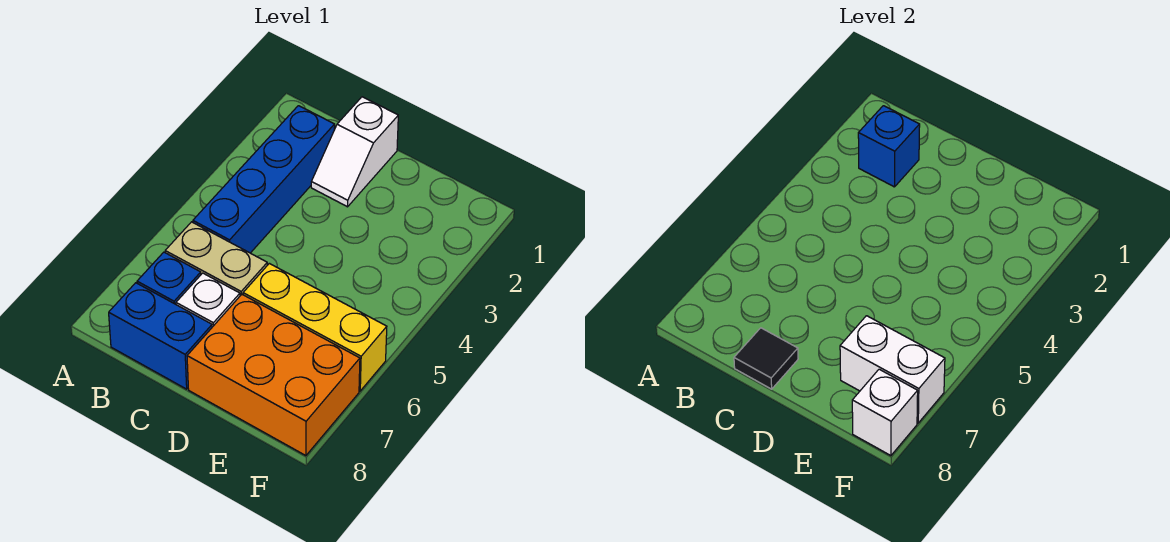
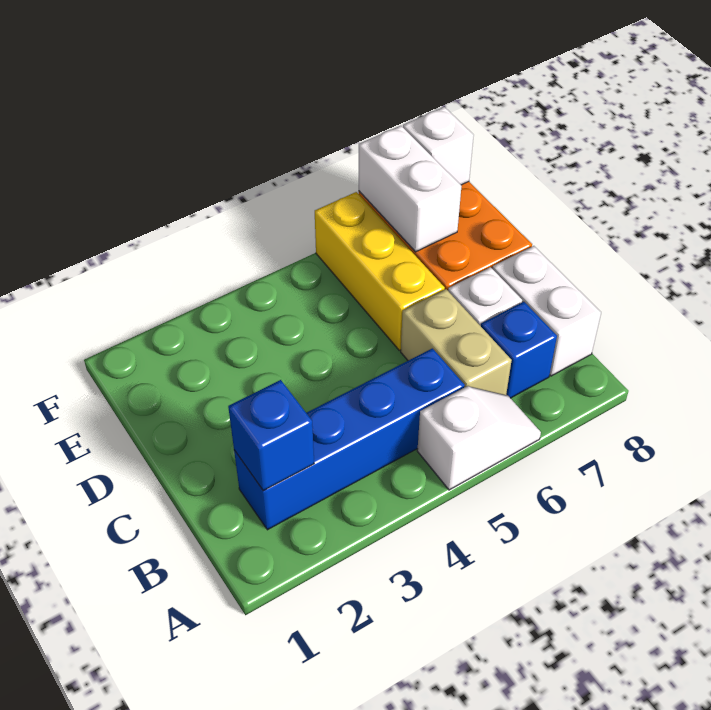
blue brick B8:C8 level 1 -> white brick B8:C8 level 1
white slope C1:C2 level 1 top 1 -> white slope A5:A6 level 1 top 5
black tile C8 level 2 -> none

